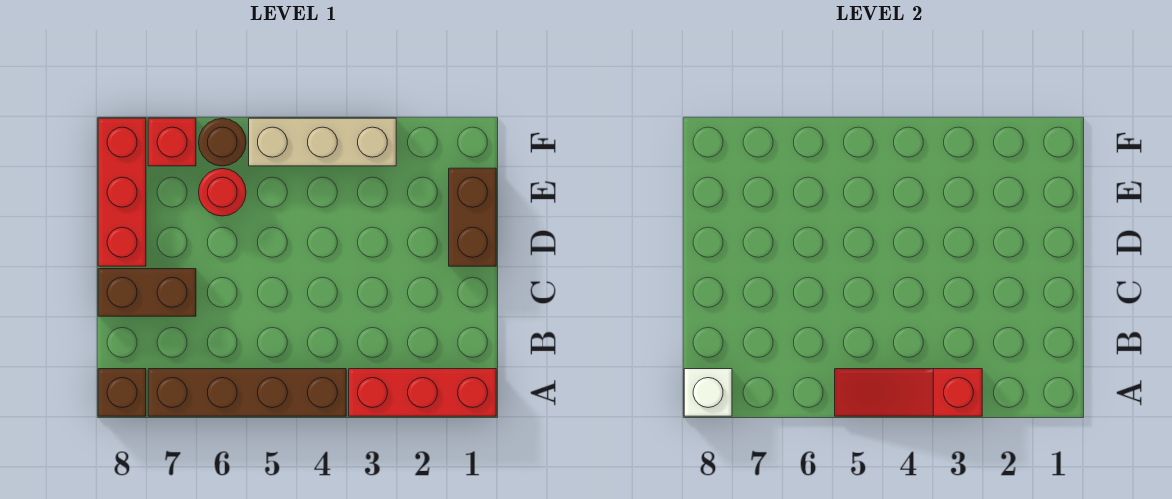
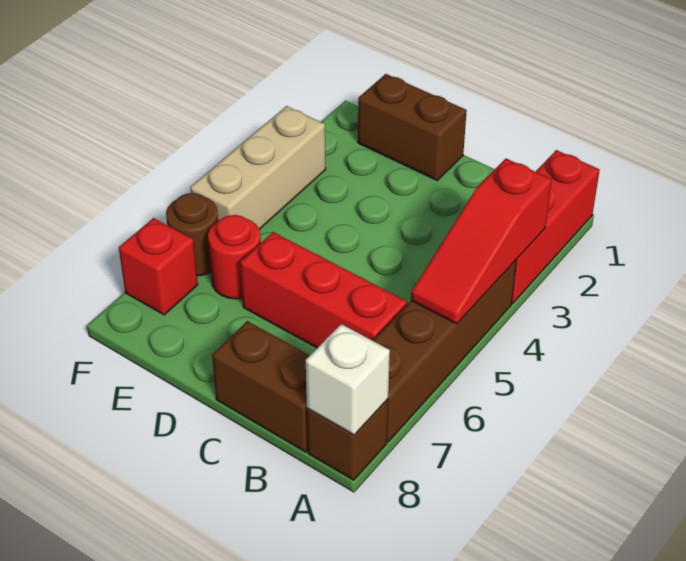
brown brick C7:C8 level 1 -> brown brick B8:C8 level 1
red brick D8:F8 level 1 -> red brick B6:D6 level 1

